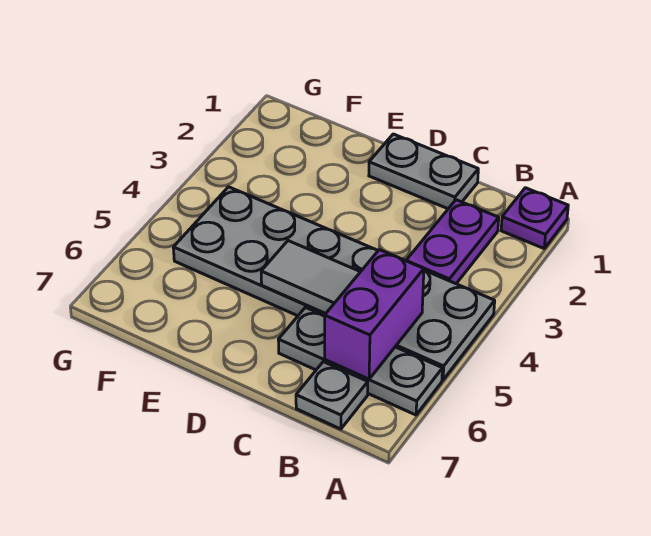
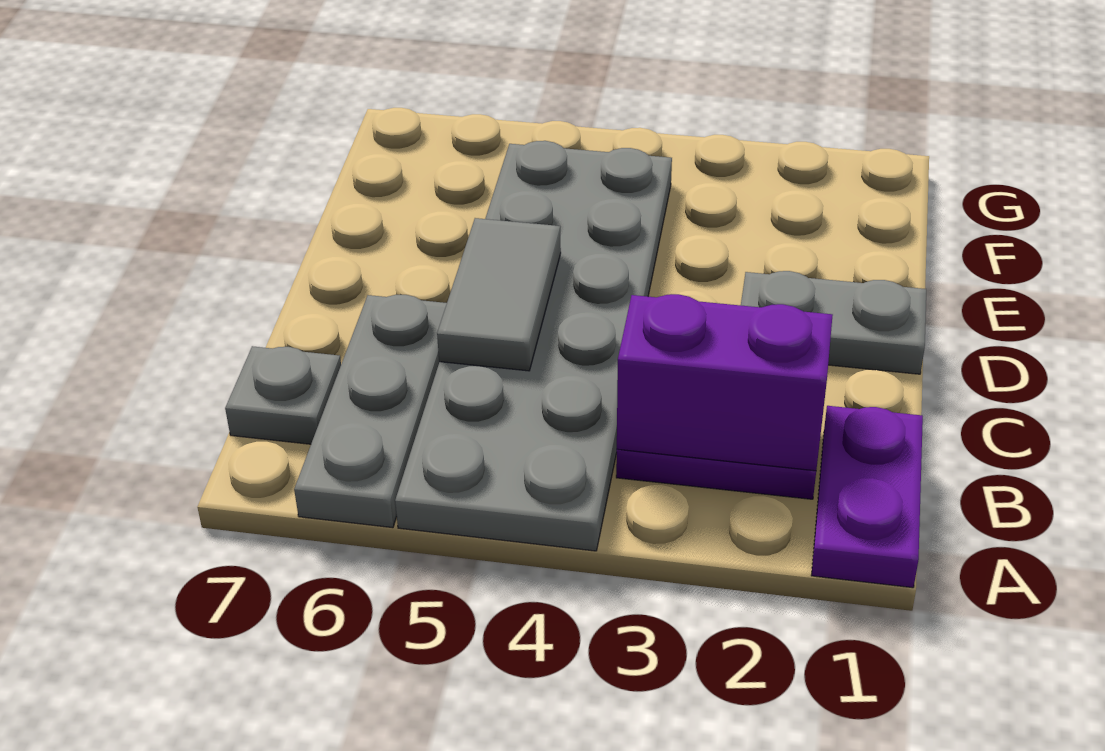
purple plate A1 level 1 -> purple plate A1:B1 level 1
purple brick B5:B6 level 2 -> purple brick B2:B3 level 2
grey plate C1:D1 level 1 -> grey plate D1:D2 level 1

